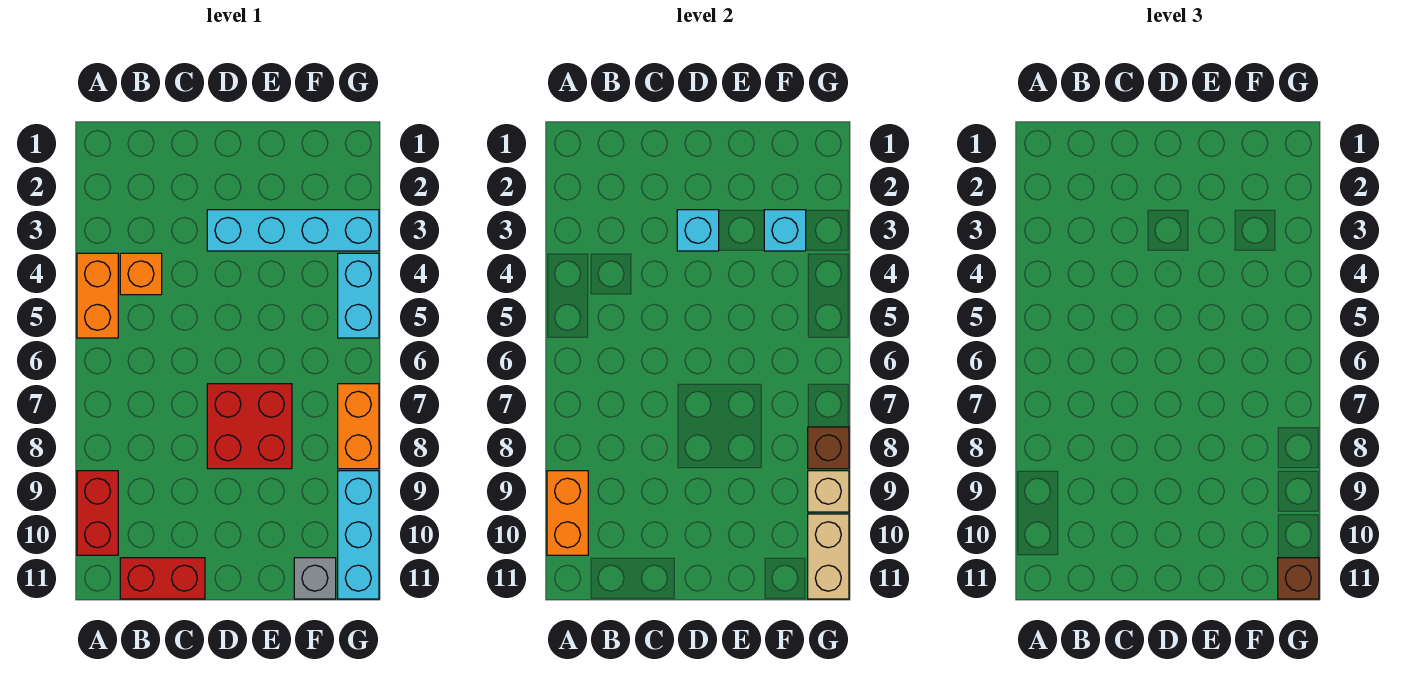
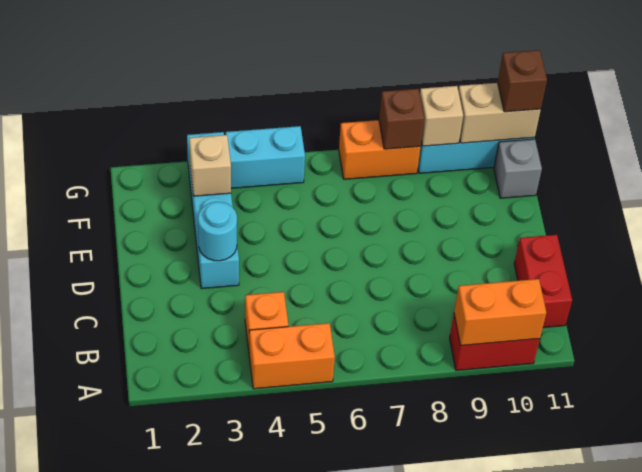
cyan brick D3 level 2 -> cyan round brick D3 level 2
red brick D7:E8 level 1 -> none
cyan brick F3 level 2 -> tan brick F3 level 2

